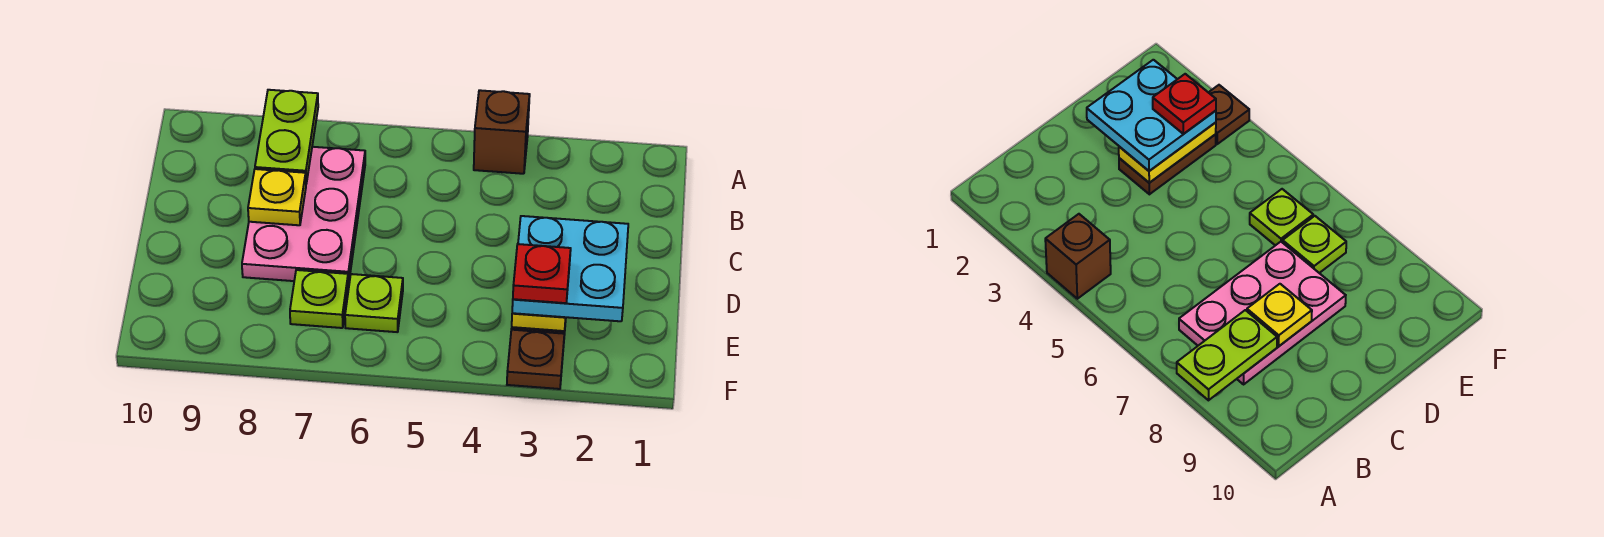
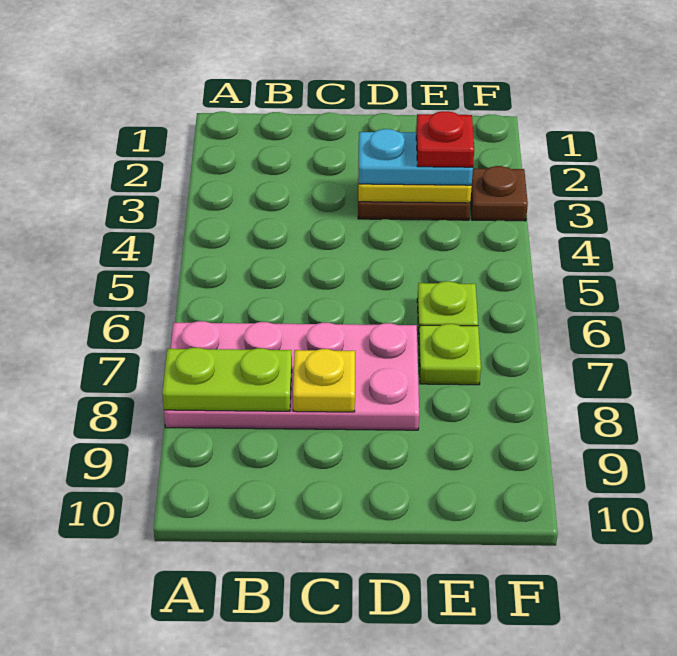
brown brick A4 level 1 -> none
pink plate B7:D8 level 1 -> pink plate A7:D8 level 1
cyan plate D2:E3 level 3 -> cyan plate D3:E3 level 3

